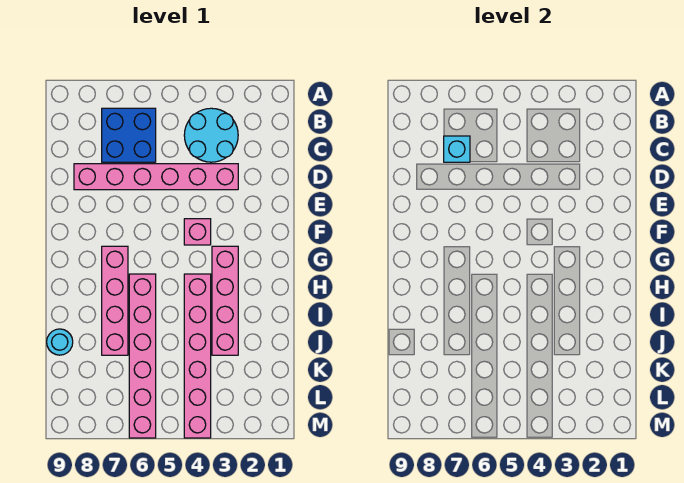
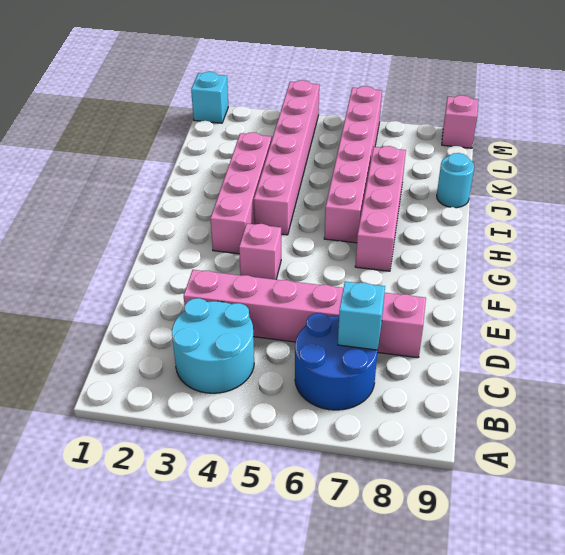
blue brick B6:C7 level 1 -> blue round brick B6:C7 level 1
none -> cyan brick M1 level 1
none -> pink brick M9 level 1

